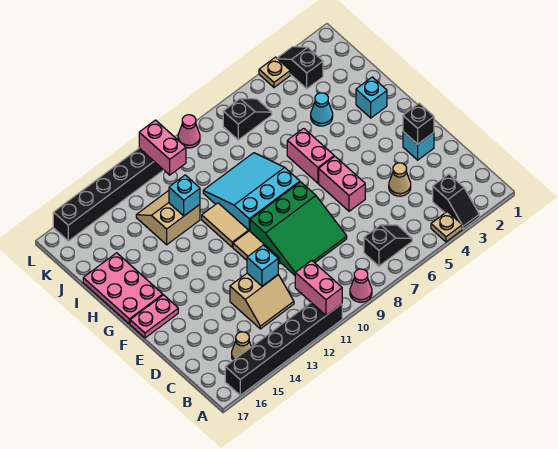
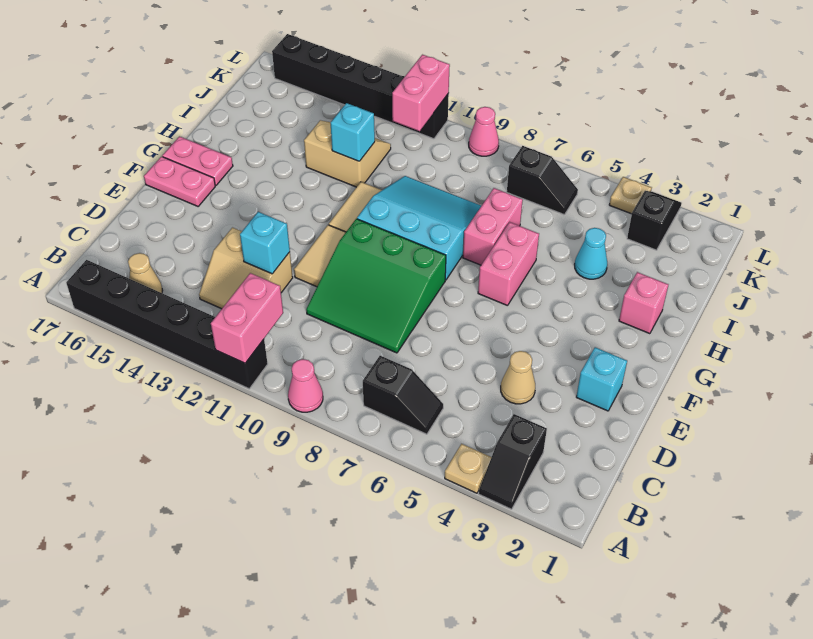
black brick E2 level 2 -> none
pink brick E6:F6 level 1 -> pink brick H7:I7 level 1
pink plate G16:I17 level 1 -> pink plate G16:G17 level 1
cyan brick H2 level 1 -> pink brick H2 level 1

